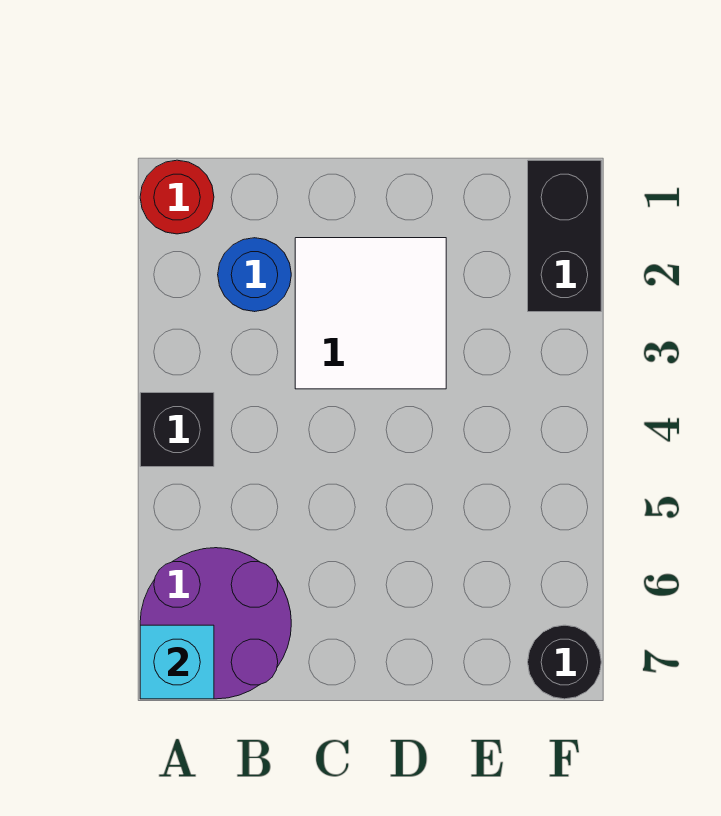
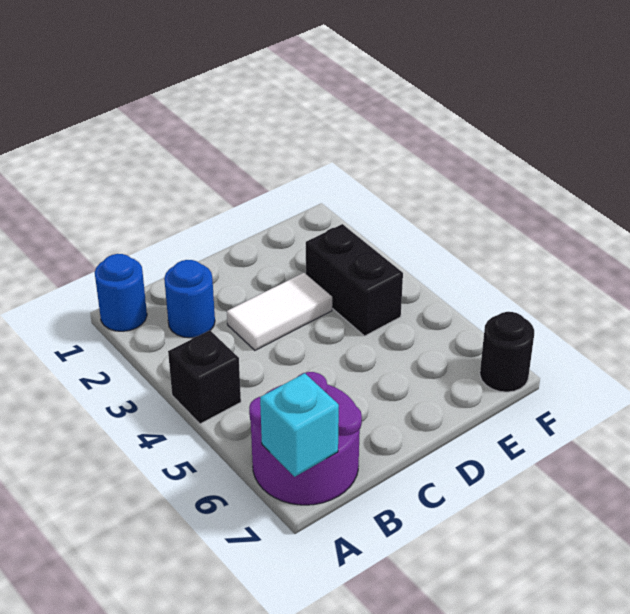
red round brick A1 level 1 -> blue round brick A1 level 1
white tile C2:D3 level 1 -> white tile C3:D3 level 1
black brick F1:F2 level 1 -> black brick E3:E4 level 1

